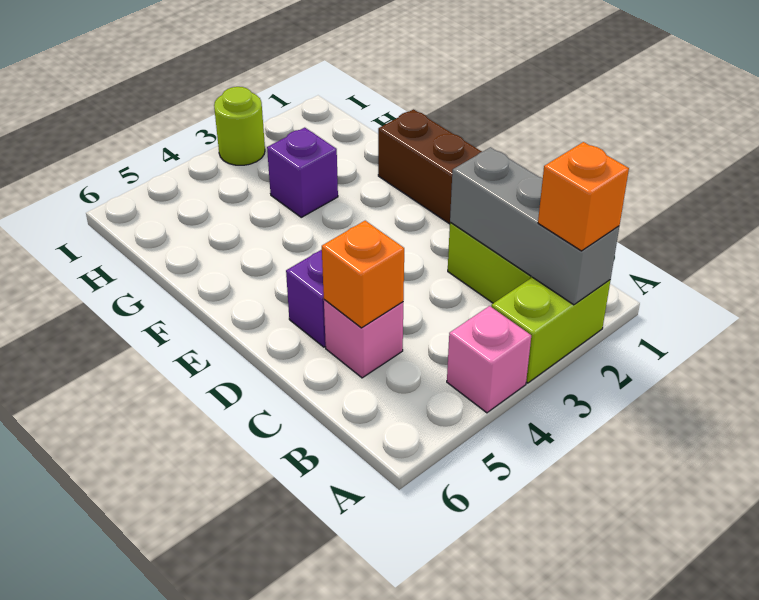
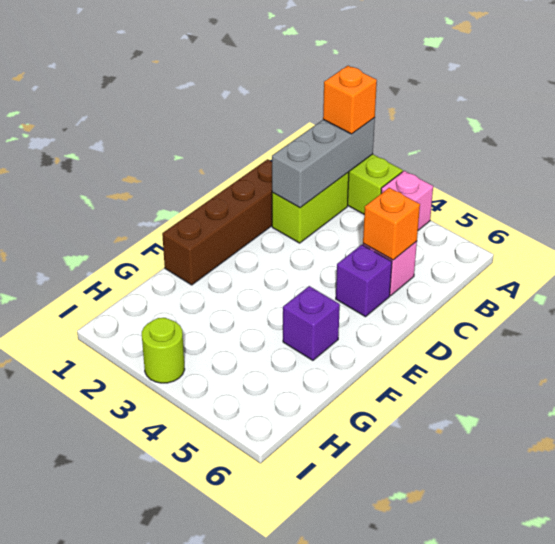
purple brick G3 level 1 -> purple brick F5 level 1

